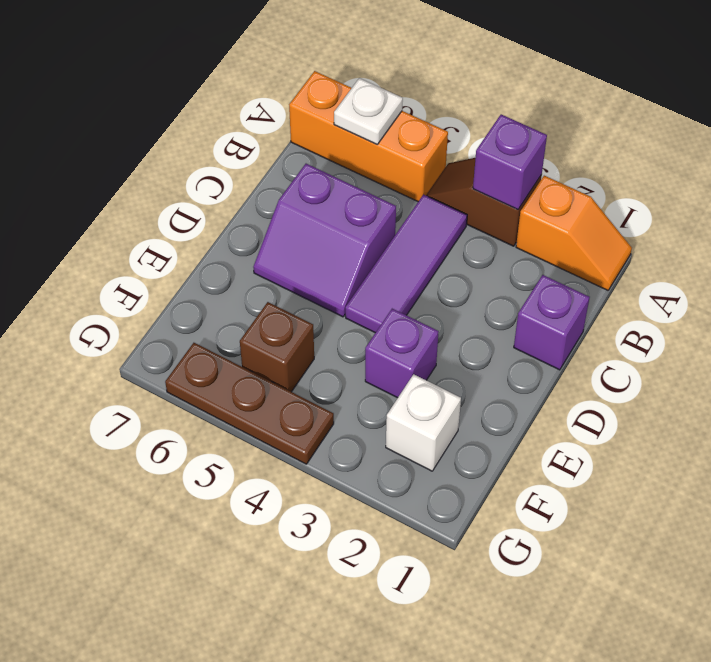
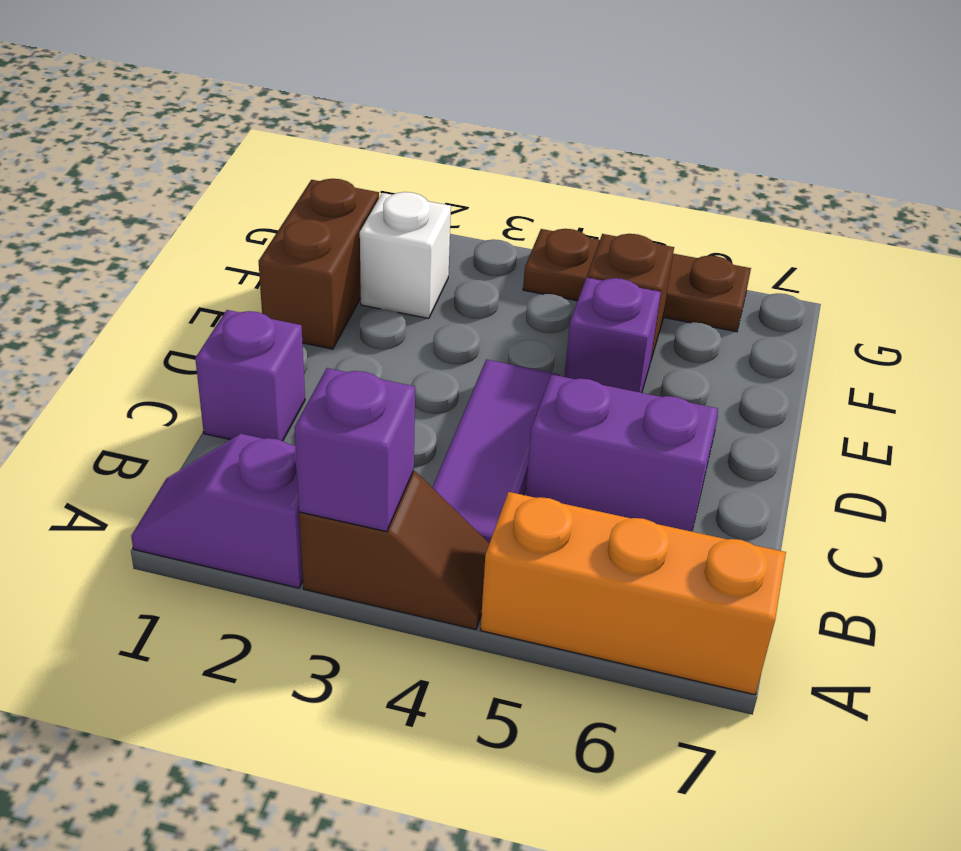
orange slope A1:A2 level 1 top 2 -> purple slope A1:A2 level 1 top 2
white plate A6 level 2 -> none
none -> brown brick E1:F1 level 1
purple brick E3 level 1 -> purple brick E5 level 1

